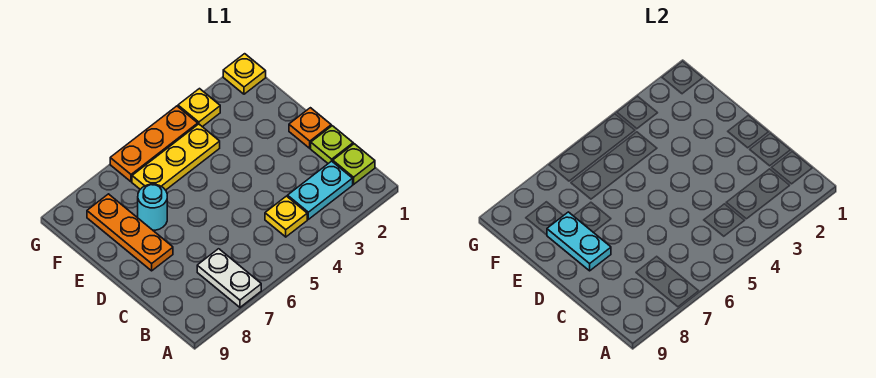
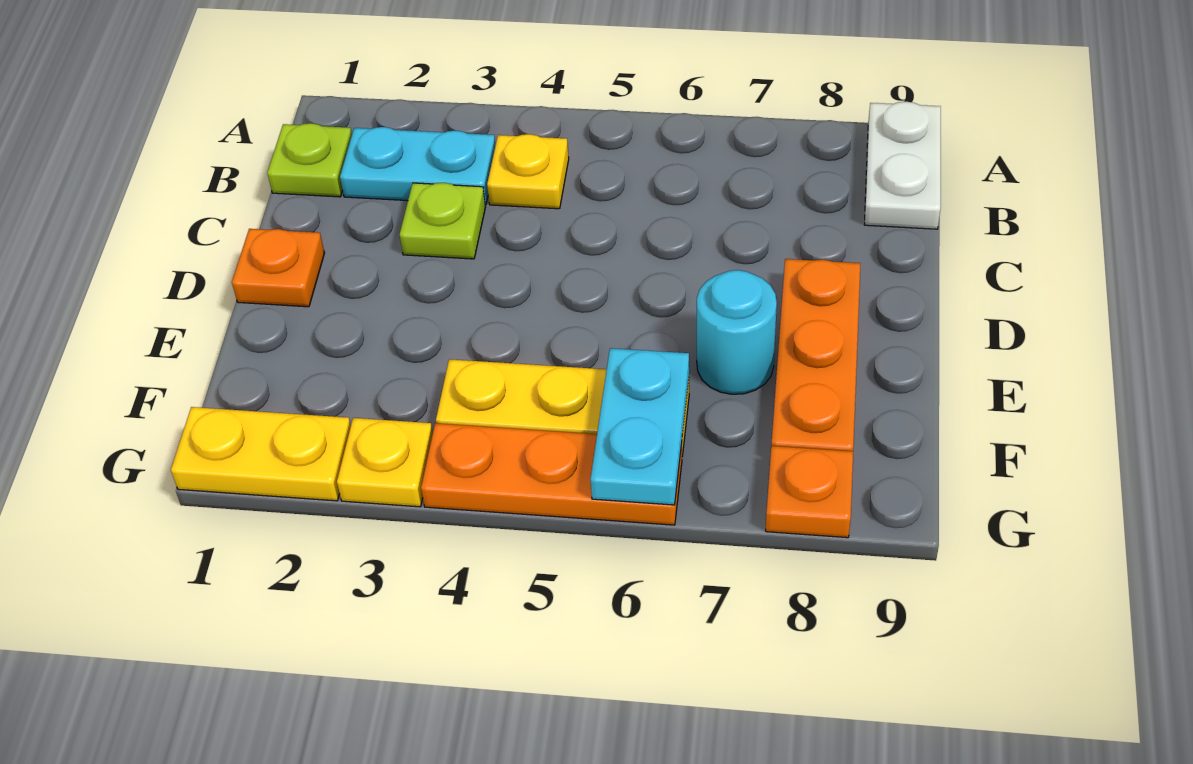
white plate A7:B7 level 1 -> white plate A9:B9 level 1
lime plate C1 level 1 -> lime plate C3 level 1
cyan plate D8:E8 level 2 -> cyan plate F6:G6 level 2
yellow plate G1 level 1 -> yellow plate G1:G2 level 1
none -> orange plate G8 level 1

